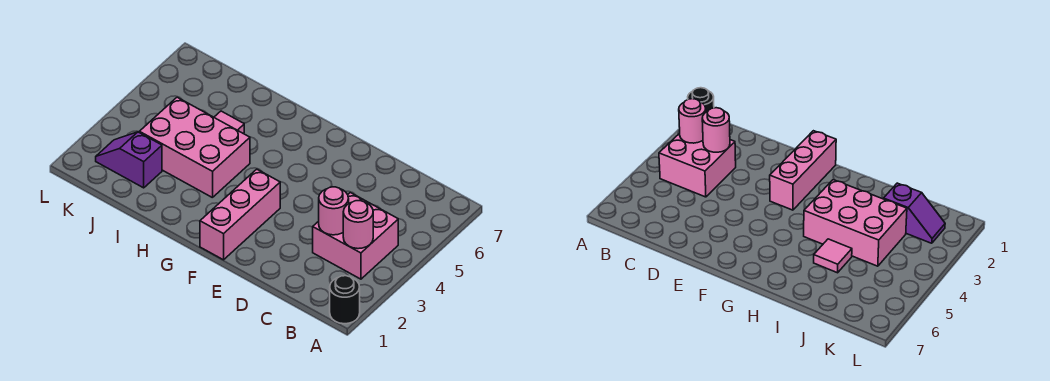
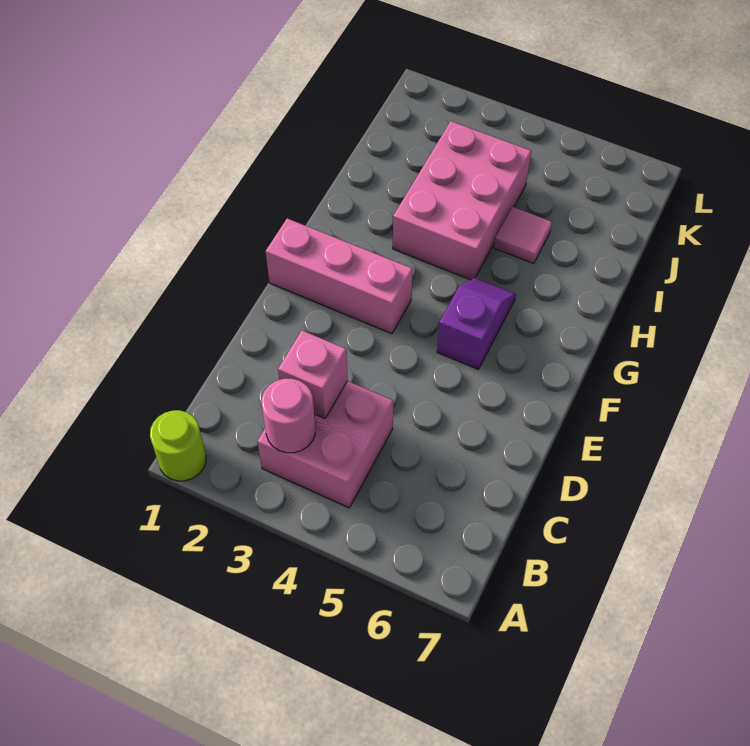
black round brick A1 level 1 -> lime round brick A1 level 1
pink round brick C3 level 2 -> pink brick C3 level 2
purple slope J2:K2 level 1 top J -> purple slope F5:G5 level 1 top F

